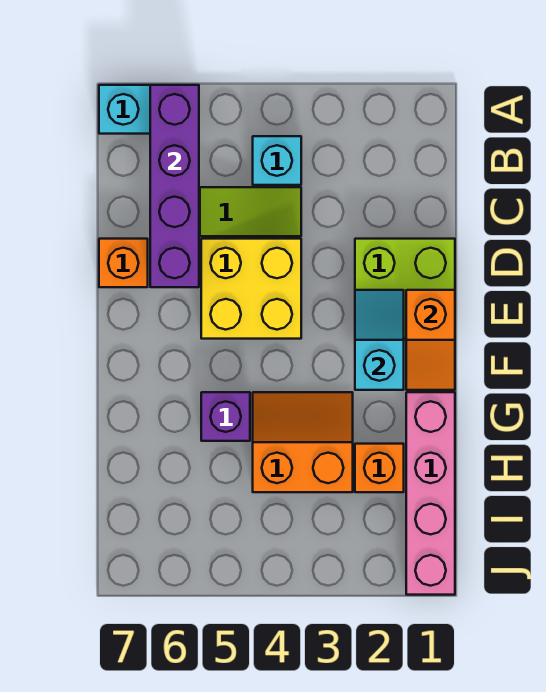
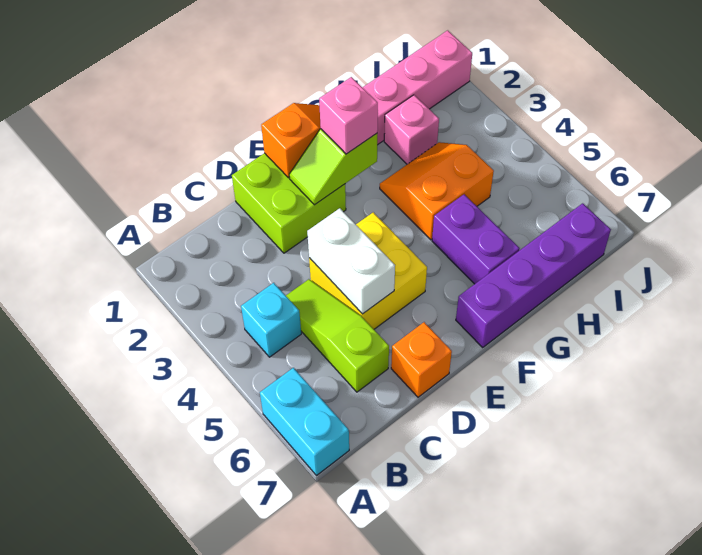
purple brick A6:D6 level 2 -> purple brick F7:I7 level 1
none -> white brick D4:D5 level 2
cyan slope E2:F2 level 2 top F -> lime slope E2:F2 level 2 top F
none -> pink brick F2 level 3
orange slope G3:H4 level 1 top H -> orange slope G3:H4 level 1 top 4
purple brick G5 level 1 -> purple brick G5:G6 level 1
orange brick H2 level 1 -> pink brick H2 level 1

